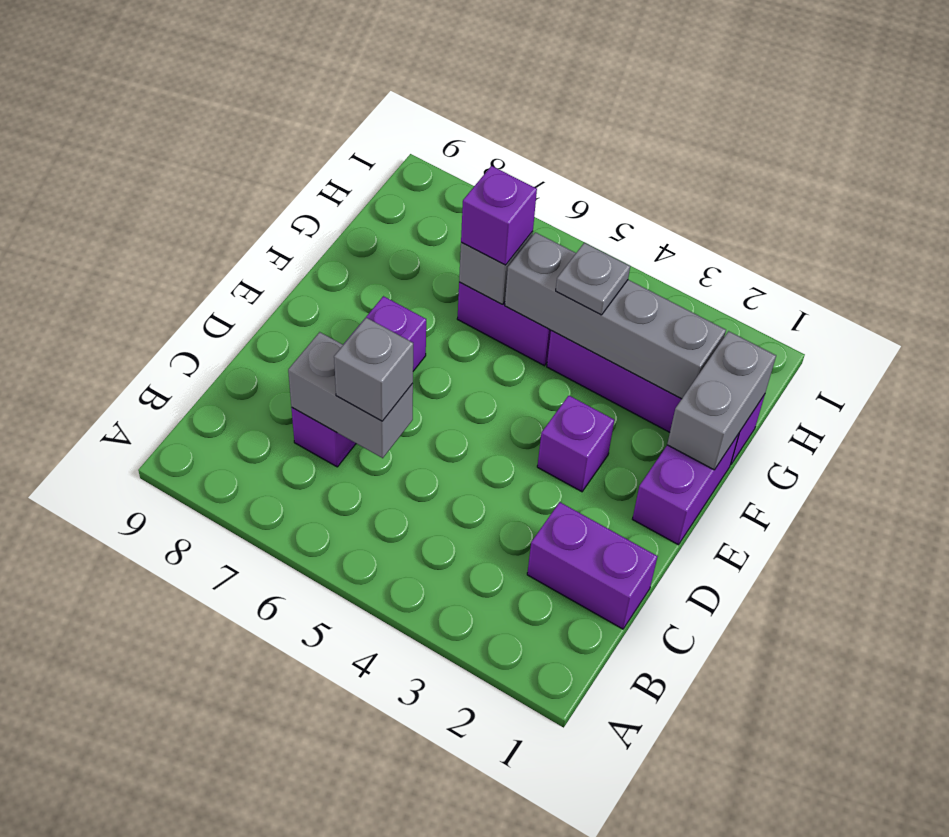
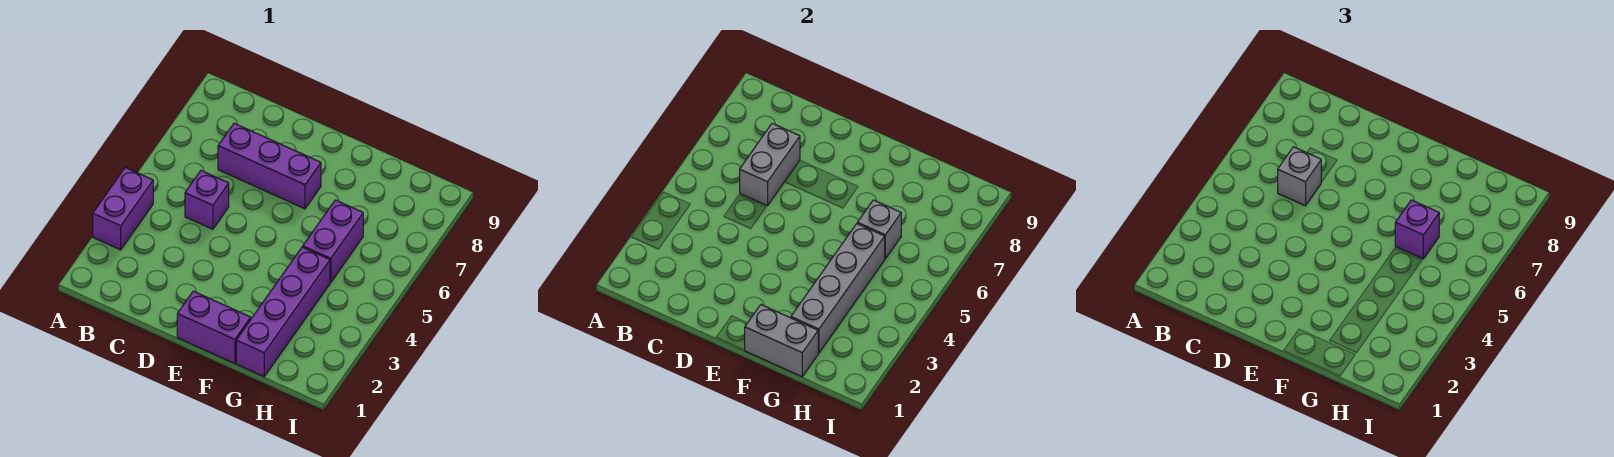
purple brick C1:C2 level 1 -> purple brick A3:A4 level 1
purple brick E3 level 1 -> purple brick C5 level 1
grey plate G4 level 3 -> none

